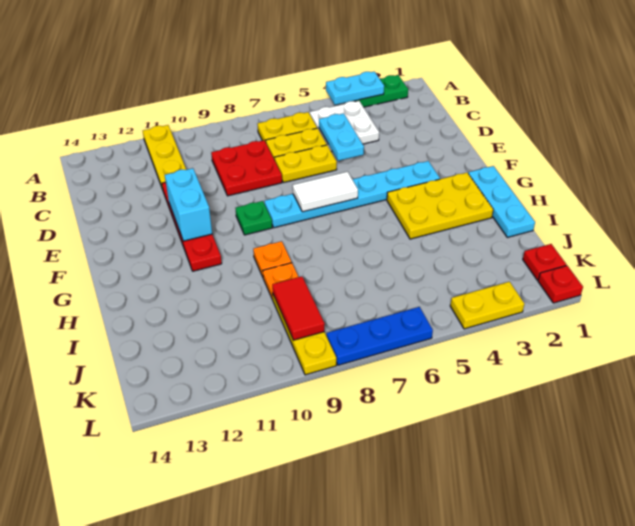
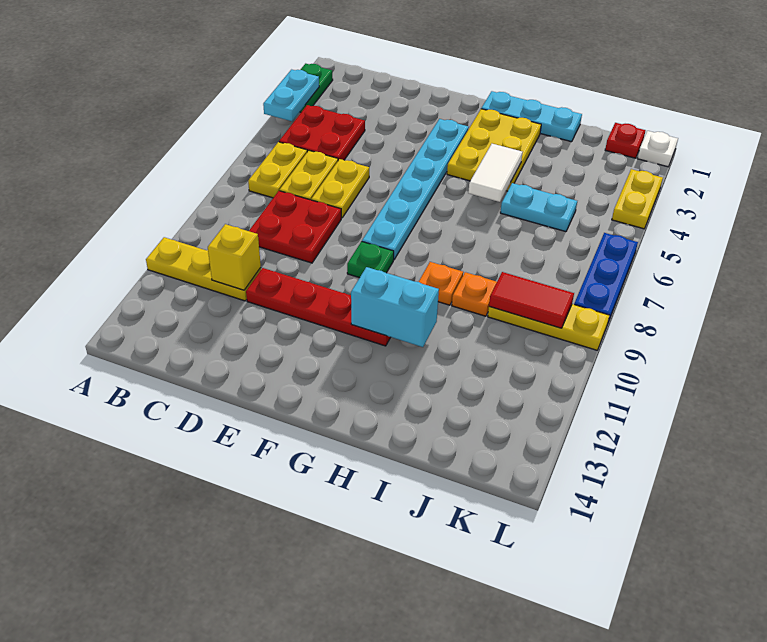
white plate B4:C5 level 1 -> red plate B4:C5 level 1
cyan plate C5:D5 level 2 -> cyan plate I5:J5 level 1
none -> yellow brick C11 level 2
cyan brick E11:F11 level 2 -> cyan brick G11:H11 level 2
white tile F6:F7 level 2 -> white tile H4:H5 level 2
red plate L1 level 1 -> white plate L1 level 1

